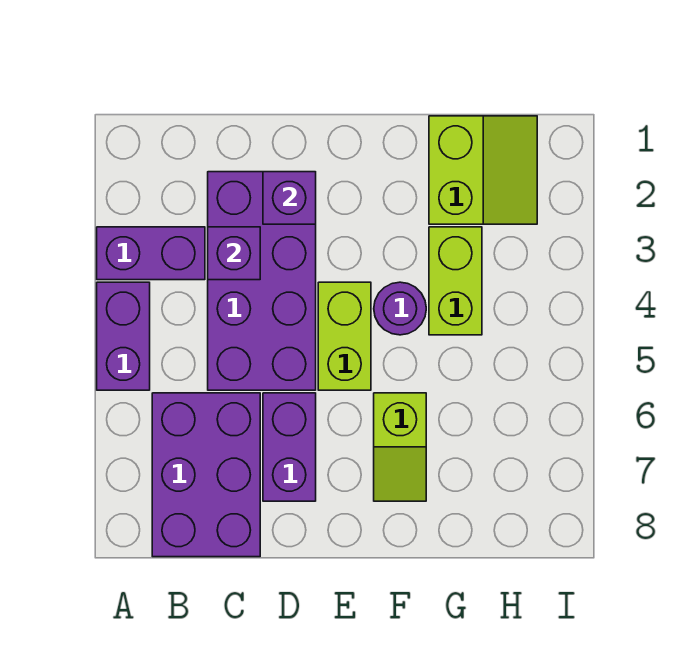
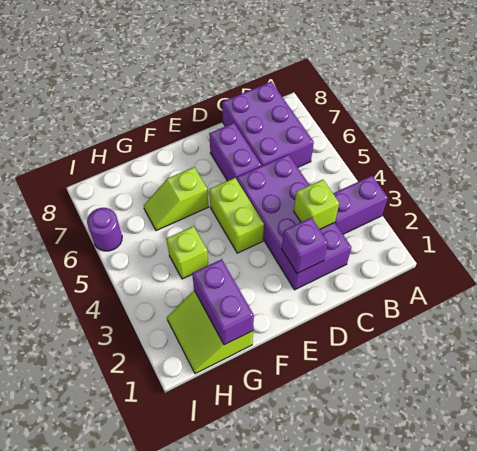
purple brick A4:A5 level 1 -> purple brick G1:G2 level 2
purple brick C3 level 2 -> lime brick C3 level 2
purple round brick F4 level 1 -> purple round brick I6 level 1
lime slope F6:F7 level 1 top 6 -> lime slope F6:G6 level 1 top F
lime brick G3:G4 level 1 -> lime brick G4 level 1

